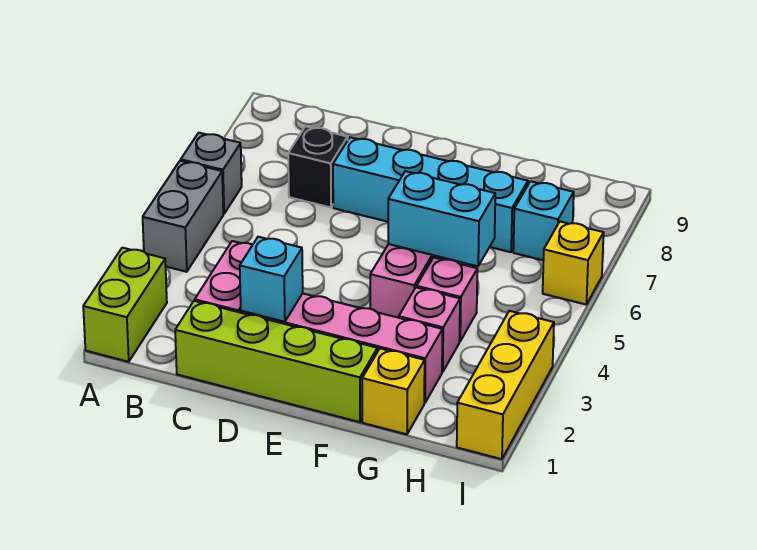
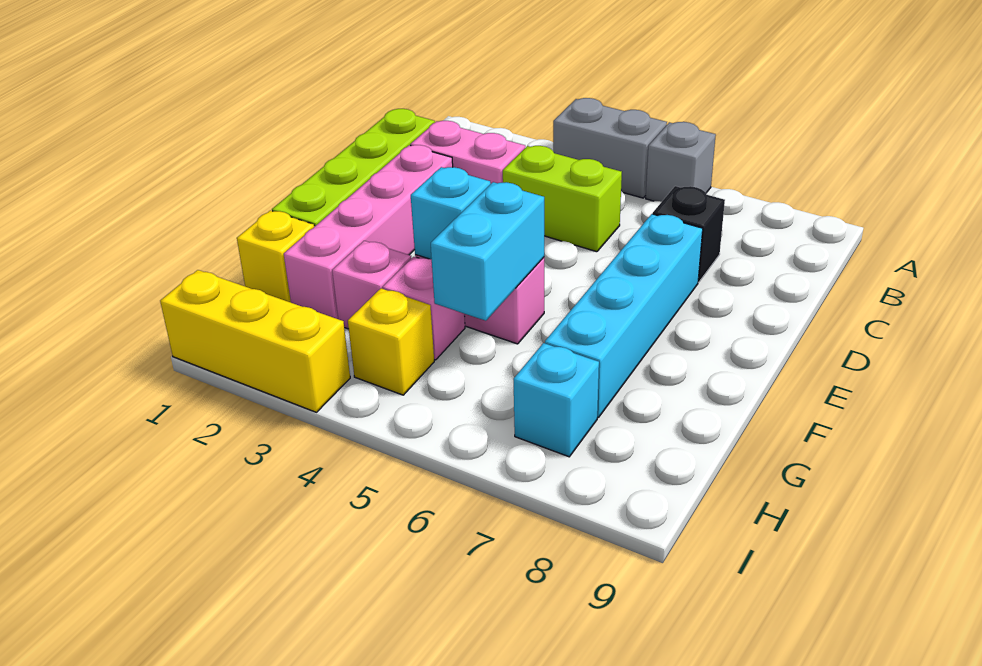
lime brick A1:A2 level 1 -> lime brick C4:C5 level 1
cyan brick D2 level 2 -> cyan brick F4 level 2
yellow brick I6 level 1 -> yellow brick H4 level 1

